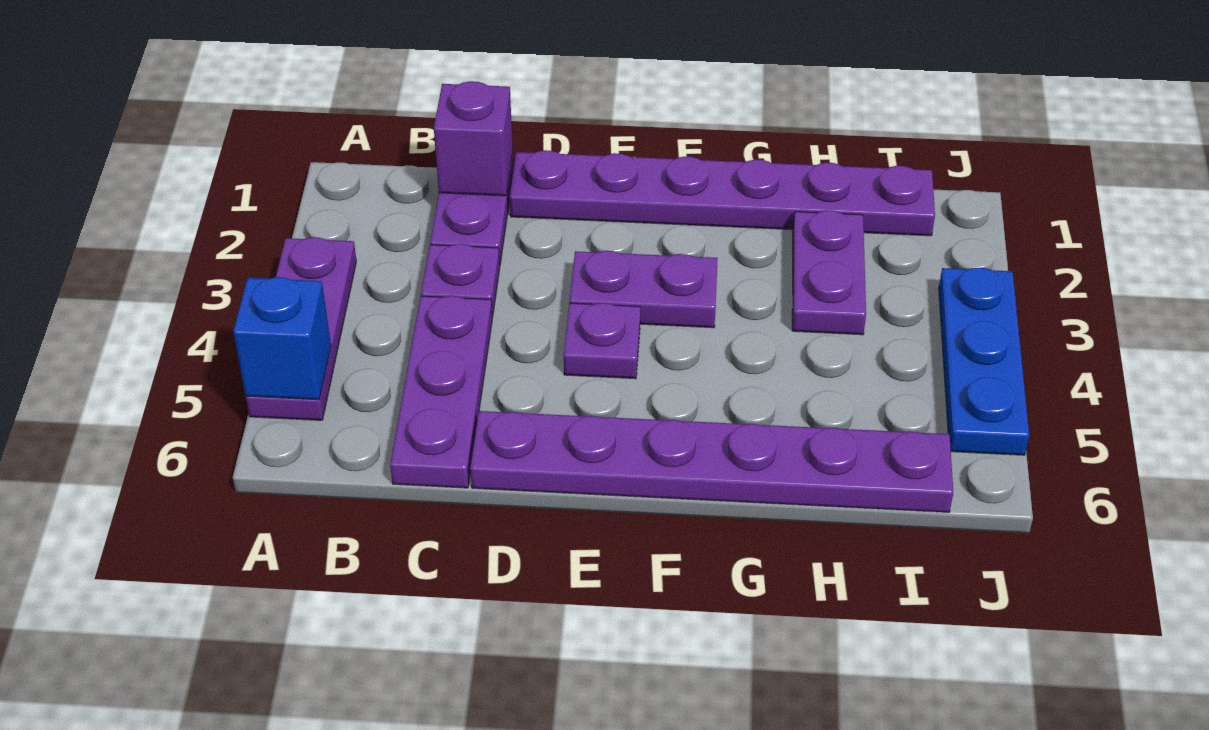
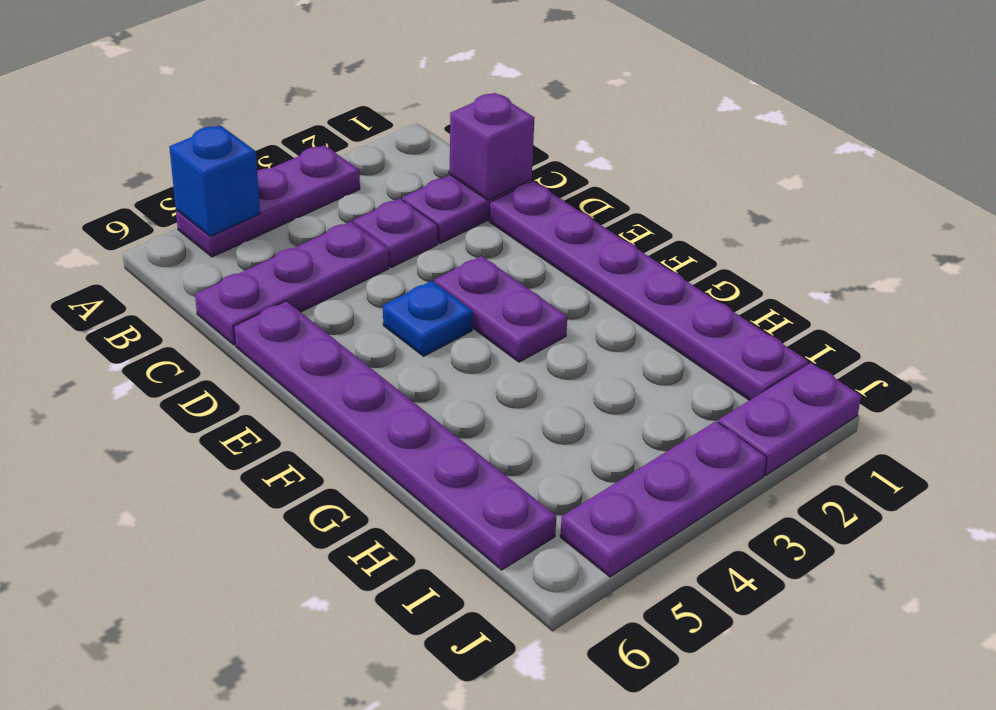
purple plate E4 level 1 -> blue plate E4 level 1
purple plate H2:H3 level 1 -> purple plate J1:J2 level 1
blue plate J3:J5 level 1 -> purple plate J3:J5 level 1

